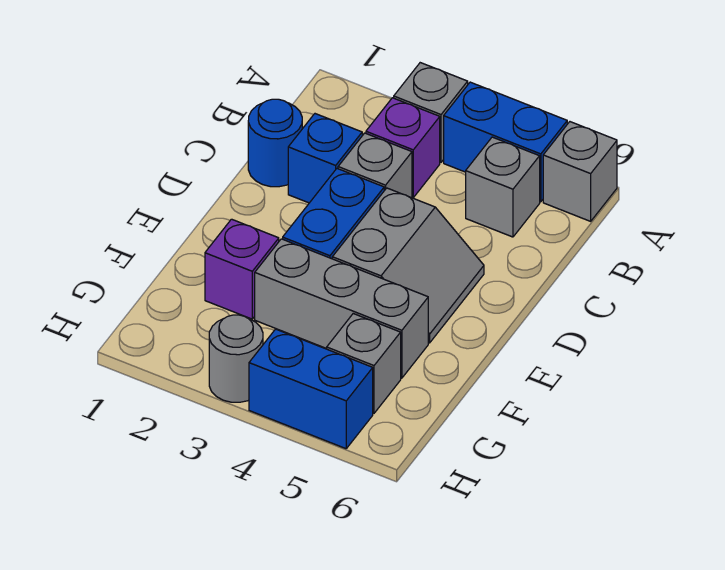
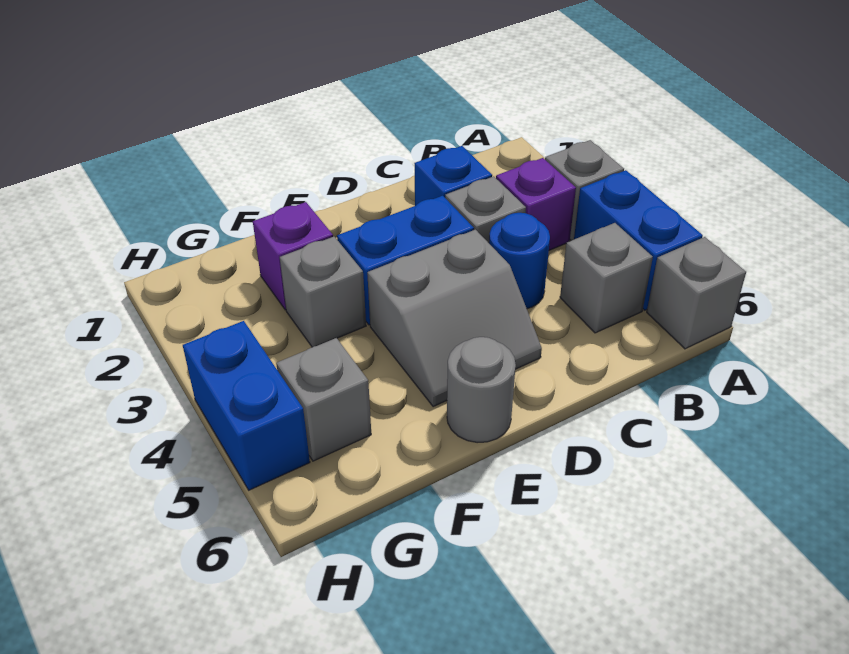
blue round brick C1 level 1 -> blue round brick C4 level 1
grey brick F3:F5 level 1 -> grey brick F3 level 1
grey round brick H3 level 1 -> grey round brick E6 level 1

